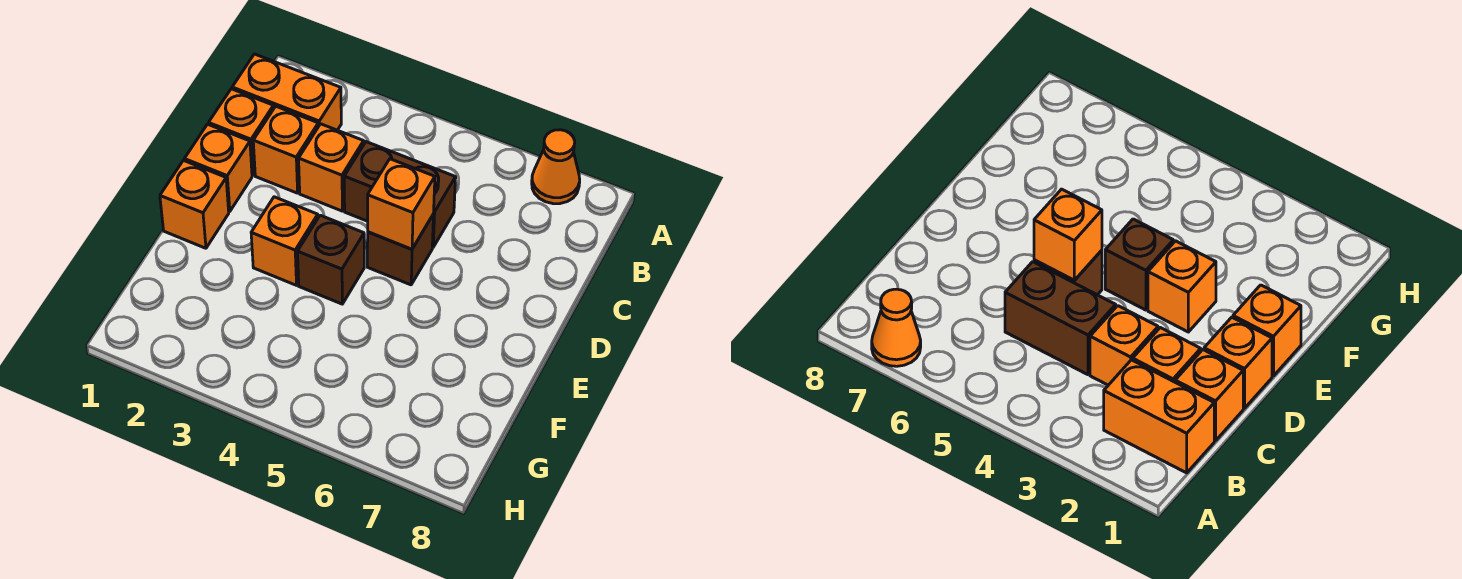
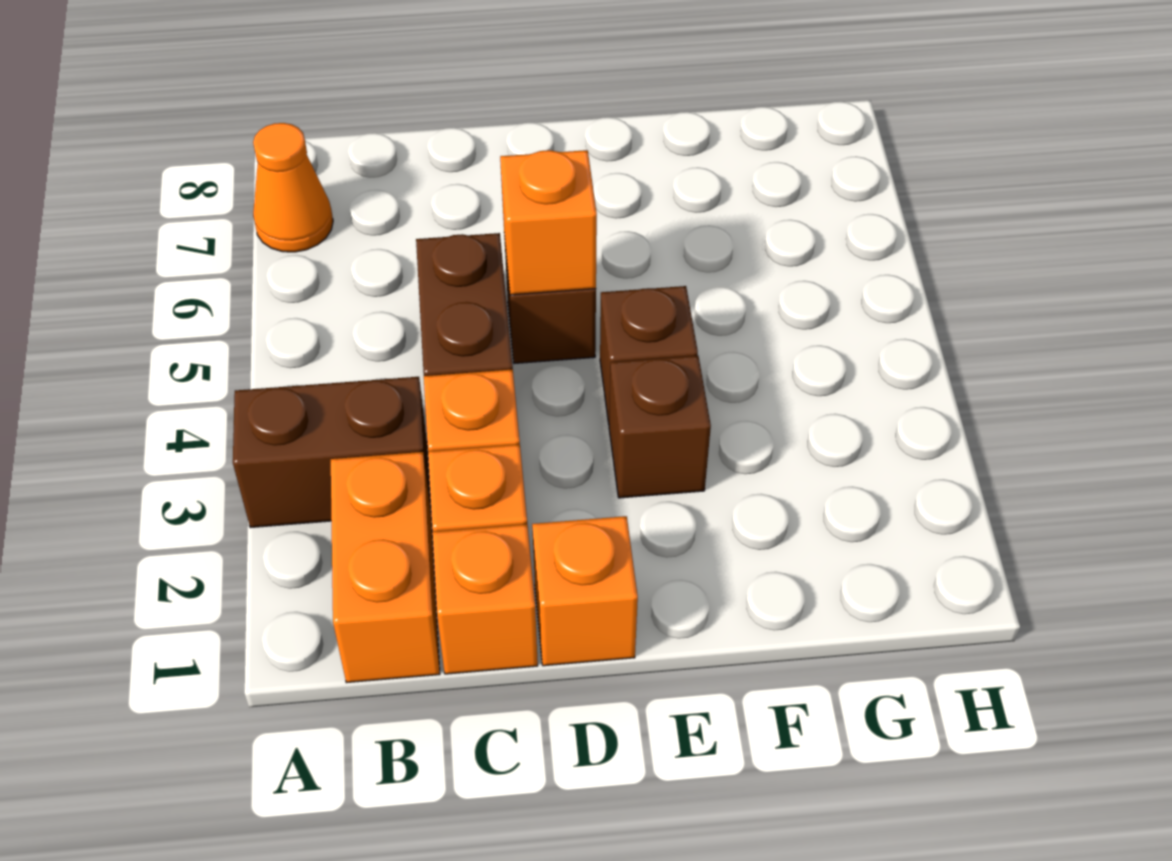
none -> brown brick A3:B3 level 1
orange brick E1 level 1 -> none
orange brick E3 level 1 -> brown brick E3 level 1

